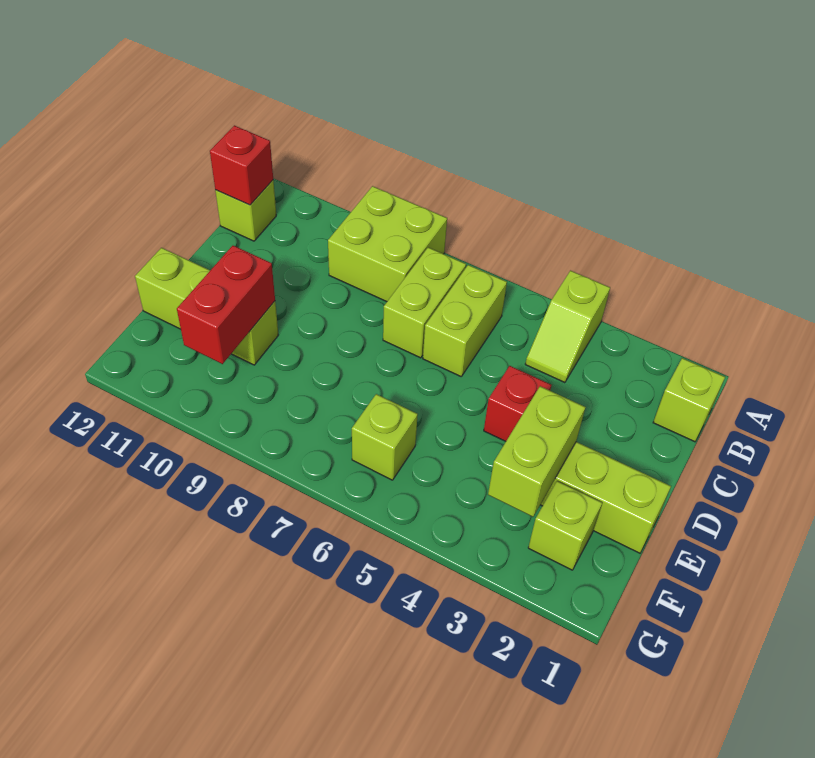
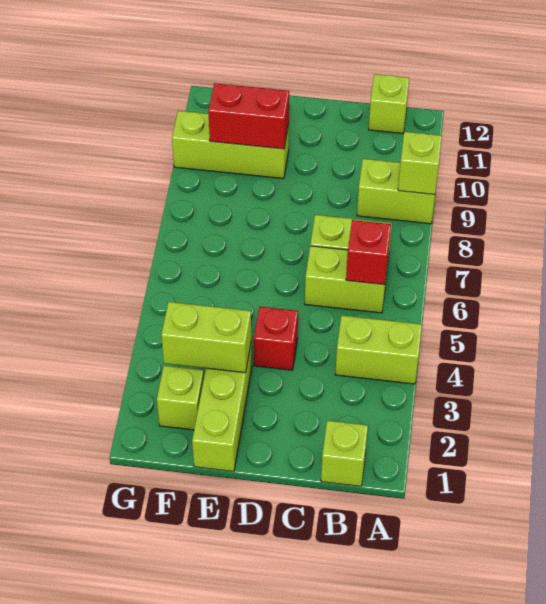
lime slope A4:B4 level 1 top A -> lime brick A4:B4 level 1
lime brick A8:B9 level 1 -> lime brick A9:B9 level 1
red brick B12 level 2 -> red brick B6 level 2
lime brick E10:E12 level 1 -> lime brick E10:G10 level 1
lime brick F6 level 1 -> lime brick A9 level 2

